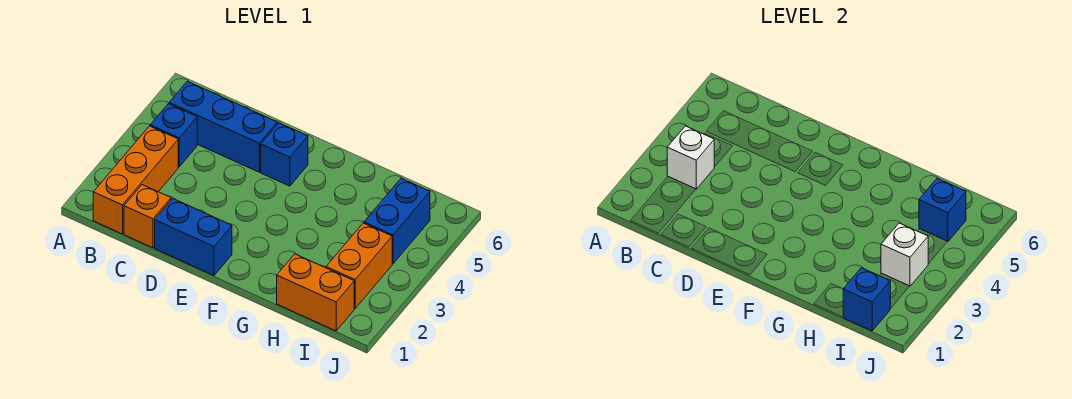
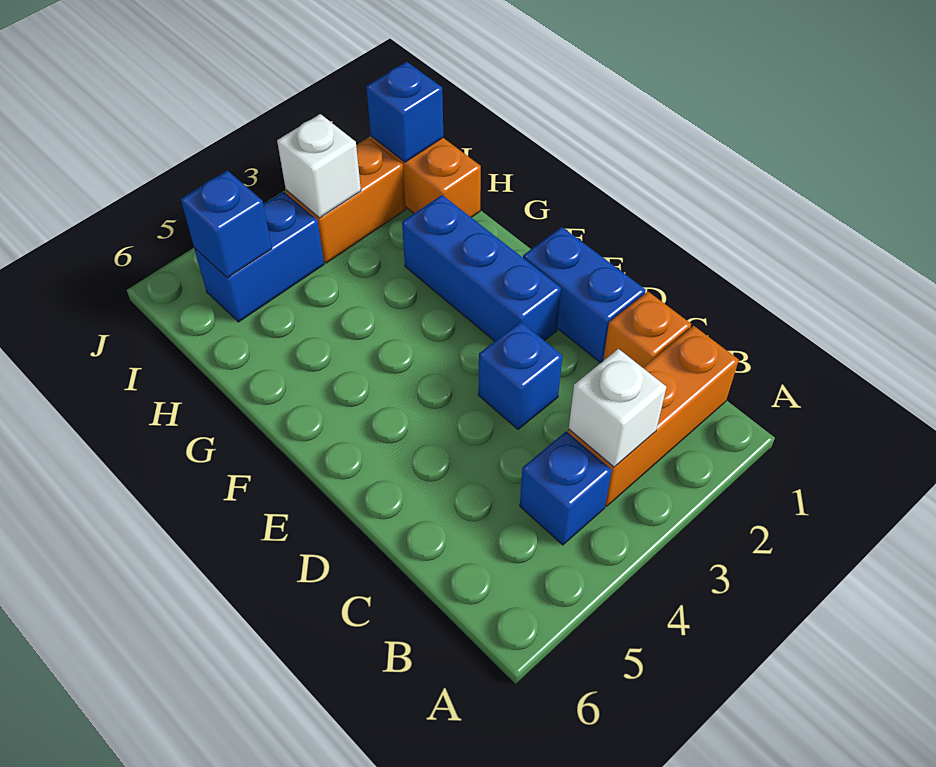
blue brick B5:D5 level 1 -> blue brick E2:G2 level 1
blue brick E5 level 1 -> blue brick D3 level 1

